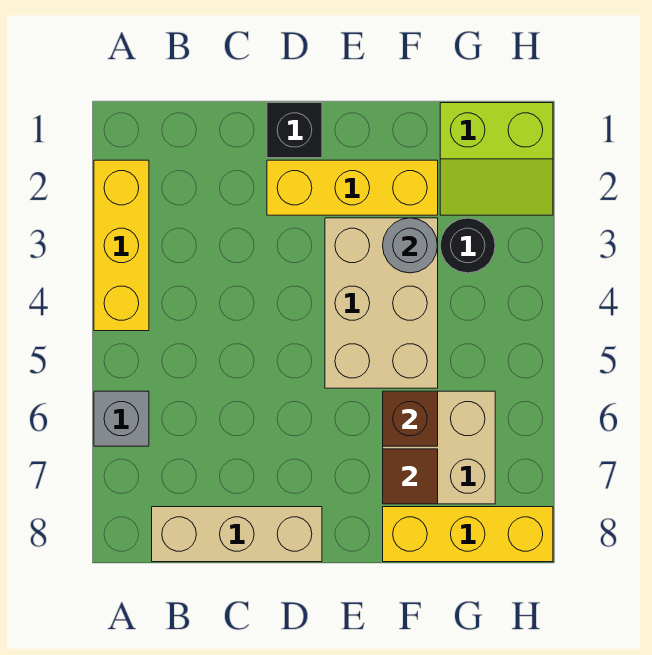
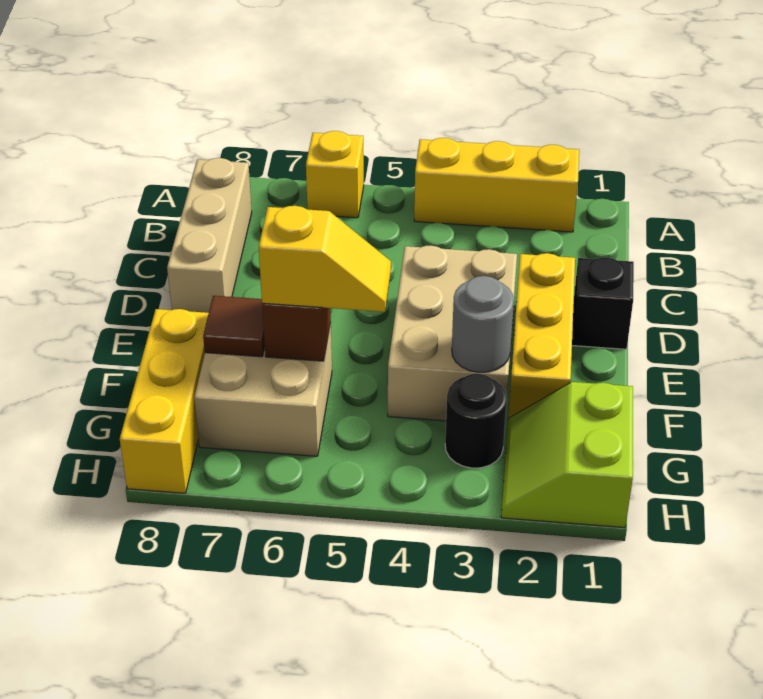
grey brick A6 level 1 -> yellow brick A6 level 1
tan brick E3:F5 level 1 -> tan brick D3:F4 level 1
none -> yellow slope F5:F6 level 3 top 6

